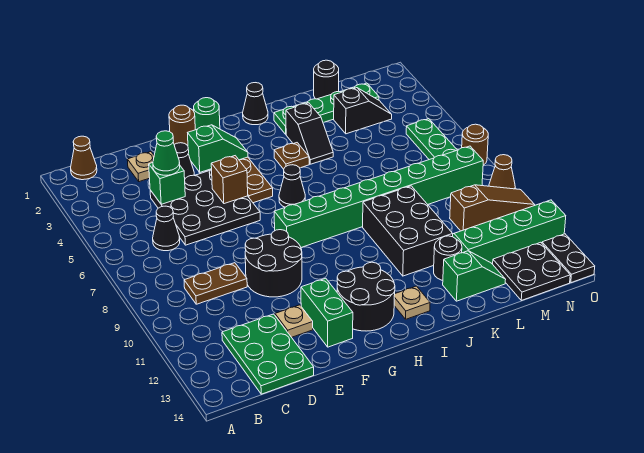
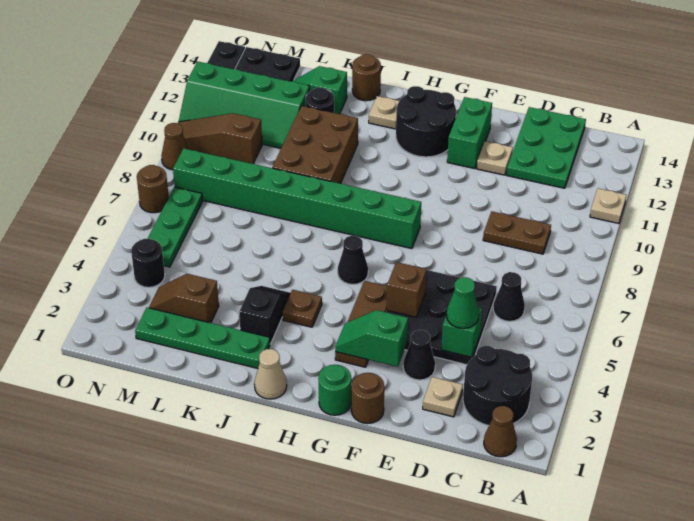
none -> tan plate A11 level 1
black round brick E9:F10 level 1 -> black round brick B2:C3 level 1
black cone I1 level 1 -> tan cone I1 level 1
black brick J9:K11 level 1 -> brown brick J9:K11 level 1
none -> brown round brick J14 level 1
black round brick L1 level 1 -> black round brick N4 level 1
black slope L3:M3 level 1 top L -> brown slope L3:M3 level 1 top L

